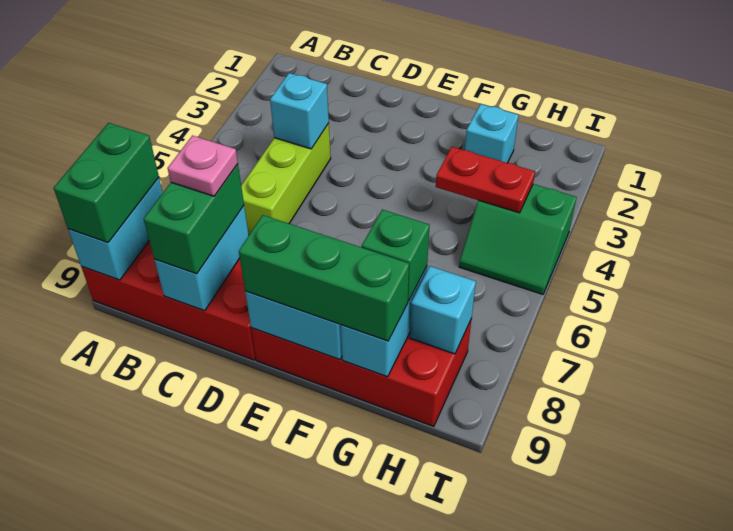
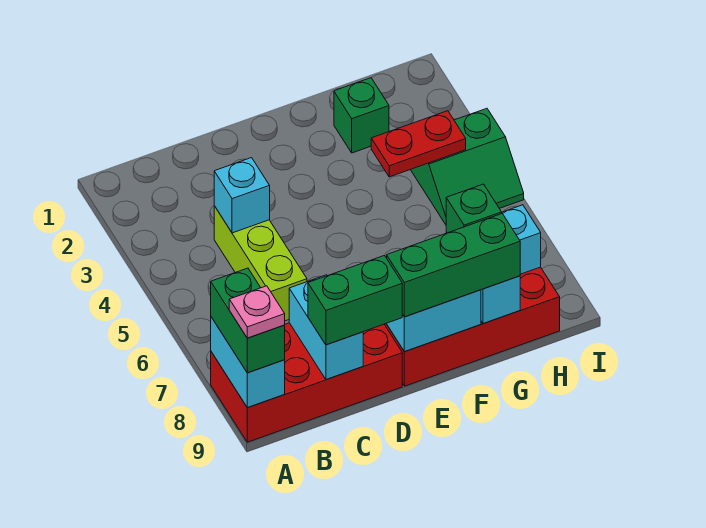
green brick C8:C9 level 3 -> green brick C9:D9 level 3
pink plate C8 level 4 -> pink plate A9 level 4
cyan brick G2 level 1 -> green brick G2 level 1

